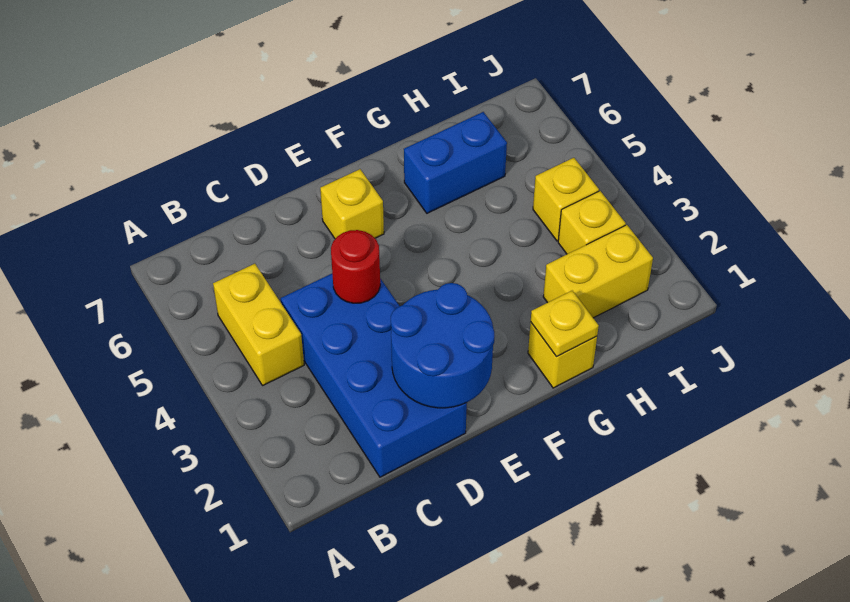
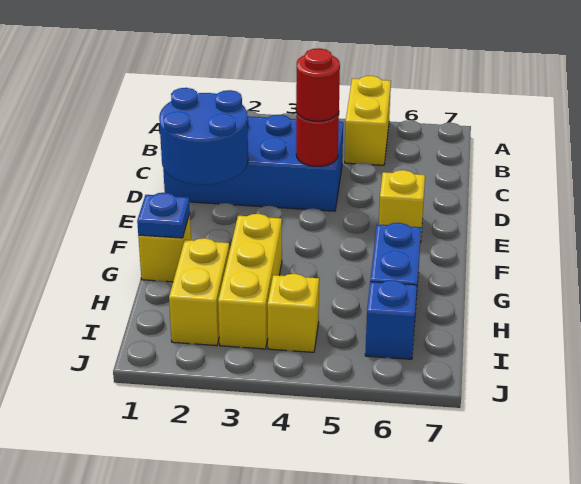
yellow brick B4:B5 level 1 -> yellow brick A5:B5 level 1
none -> red round brick D4 level 3
yellow plate G1 level 2 -> blue plate G1 level 2
yellow brick I3 level 1 -> yellow brick G3:I3 level 1
none -> blue brick I6 level 1

